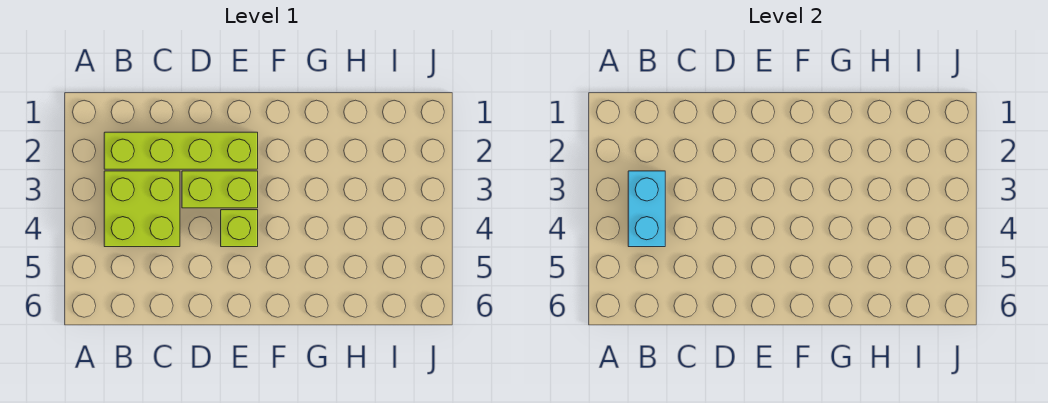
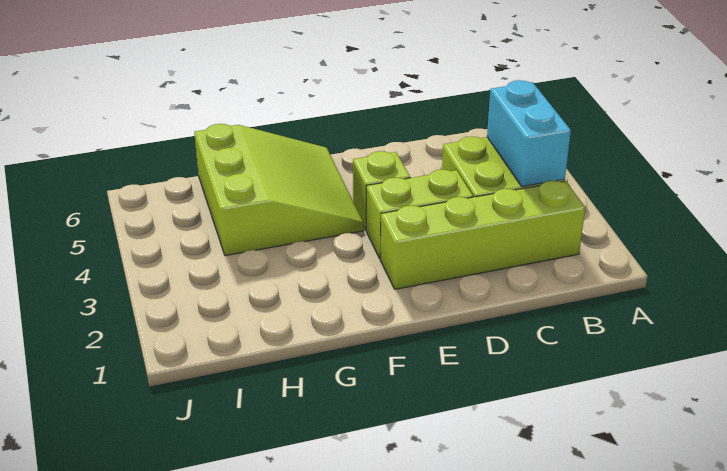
none -> lime slope F4:H6 level 1 top H

